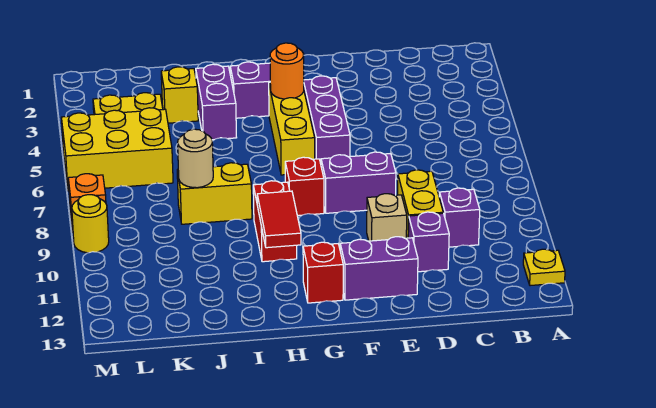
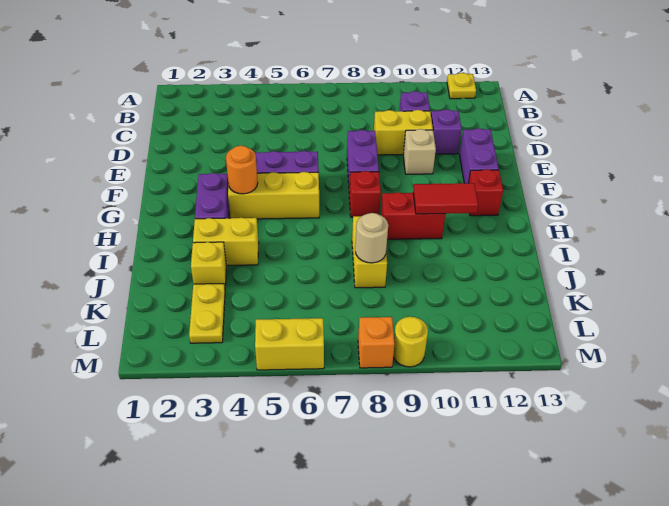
purple brick I3:I4 level 1 -> yellow brick I3:I4 level 1
yellow brick K5:M6 level 1 -> yellow brick M5:M6 level 1

